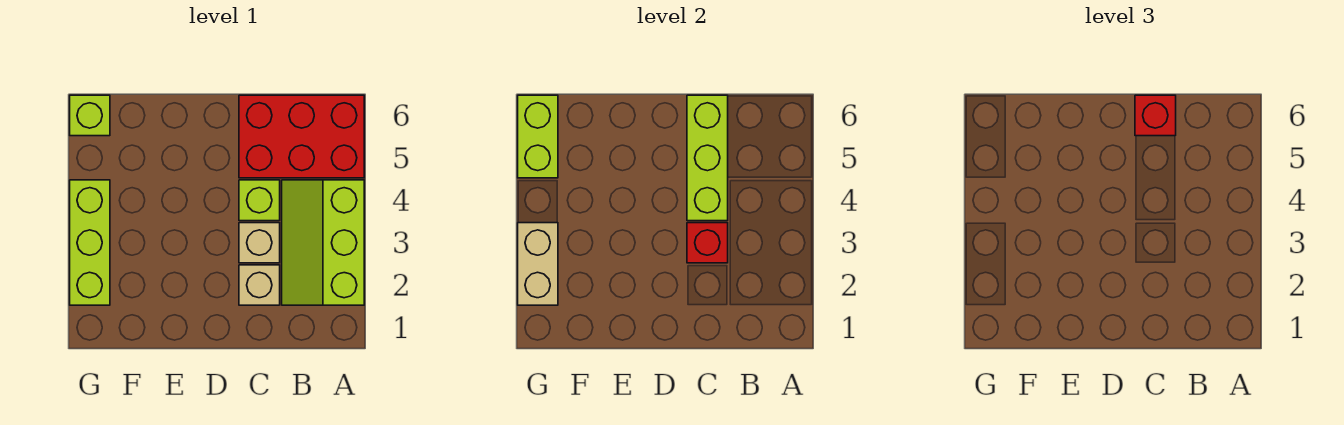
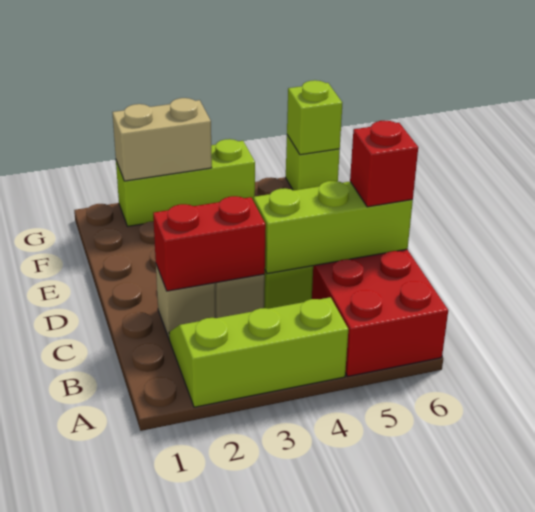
red brick C3 level 2 -> red brick C2:C3 level 2
lime brick G5:G6 level 2 -> lime brick G6 level 2

